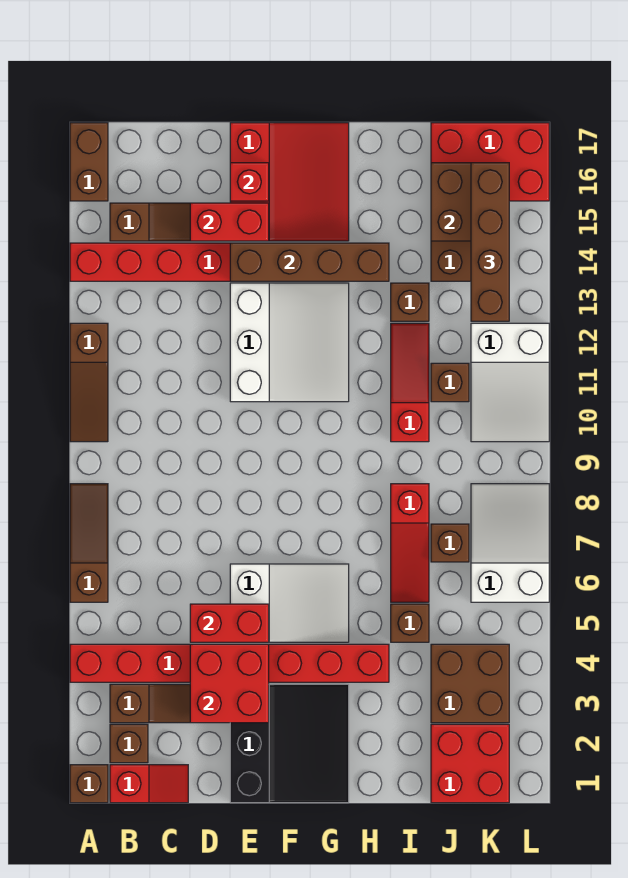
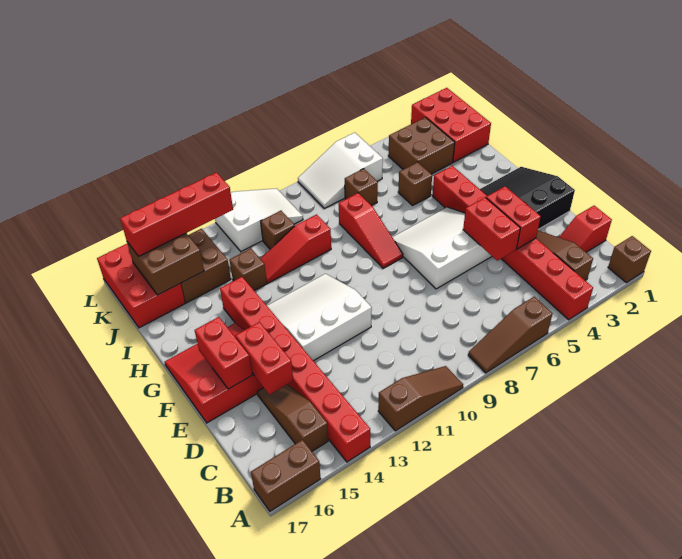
red slope B1:C1 level 1 top B -> red slope C1:C2 level 1 top 1
brown brick B2 level 1 -> none
red brick D3:E4 level 2 -> red brick D4:E4 level 2
white slope E5:G6 level 1 top E -> white slope E5:G7 level 1 top E
brown brick E14:H14 level 2 -> none
red brick E16 level 2 -> red brick E16:F16 level 2
red slope I6:I8 level 1 top 8 -> red slope G8:I8 level 1 top I
red brick J1:K2 level 1 -> red brick J1:L2 level 1
brown brick K13:K16 level 3 -> red brick K13:K16 level 3

